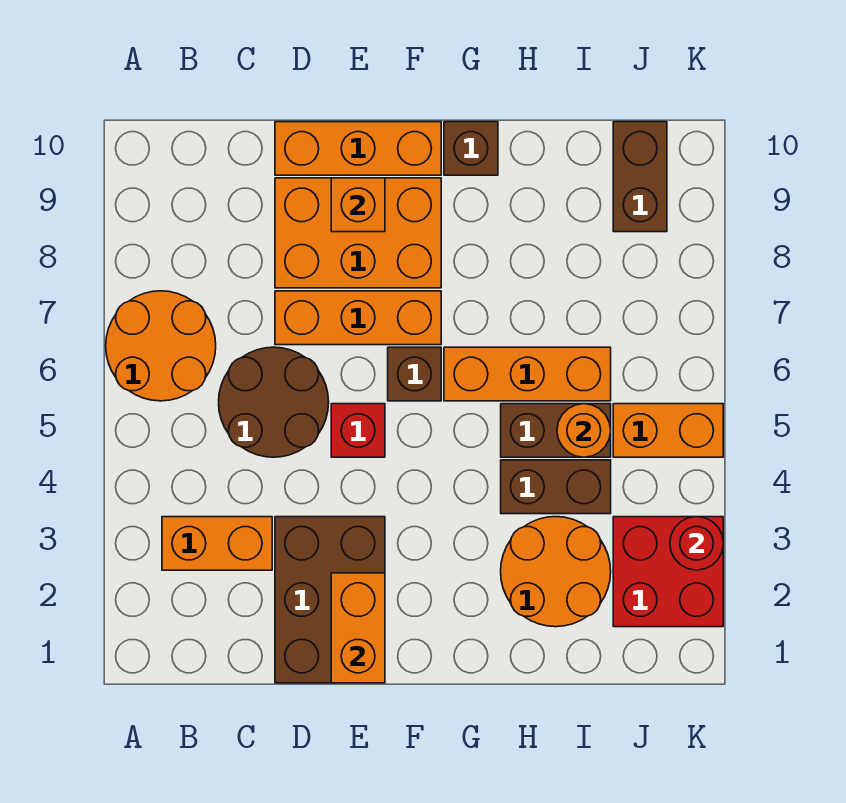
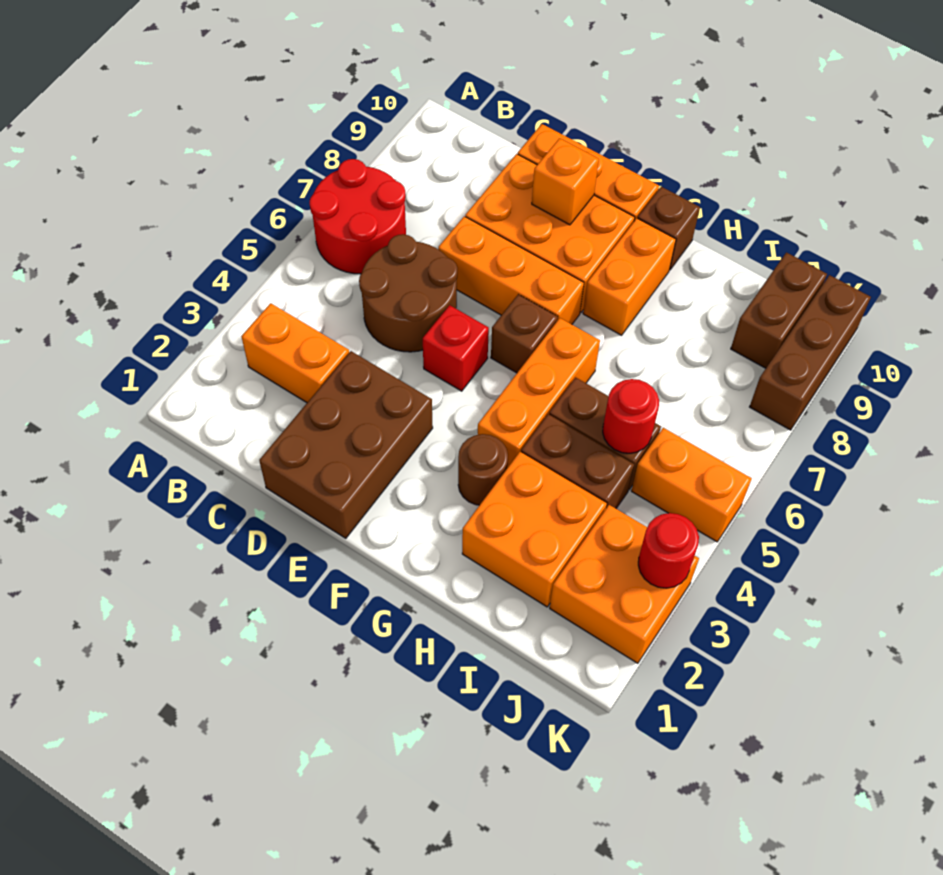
orange round brick A6:B7 level 1 -> red round brick A6:B7 level 1
orange brick E1:E2 level 2 -> orange brick G8:G9 level 1
none -> brown round brick G3 level 1
orange brick G6:I6 level 1 -> orange brick G4:G6 level 1
orange round brick H2:I3 level 1 -> orange brick H2:I3 level 1
orange round brick I5 level 2 -> red round brick I5 level 2
red brick J2:K3 level 1 -> orange brick J2:K3 level 1
none -> brown brick K8:K10 level 1

